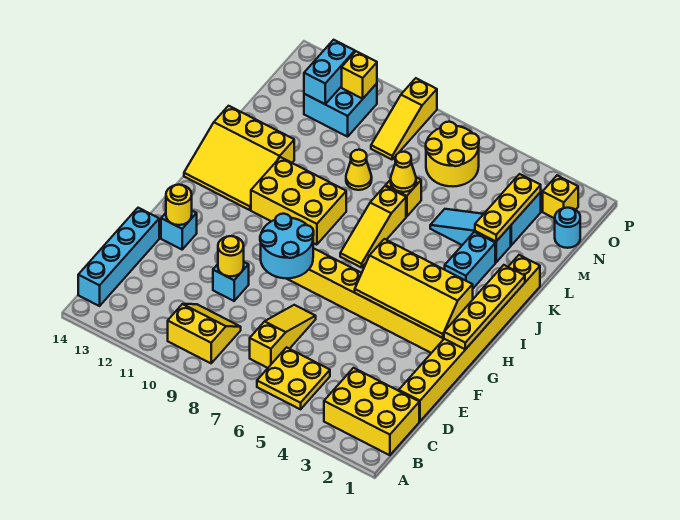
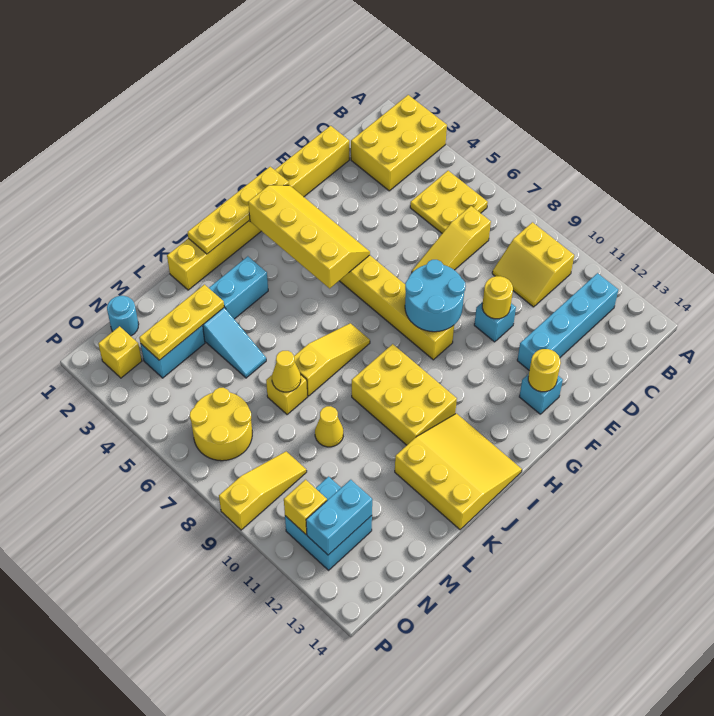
yellow brick B1:C3 level 1 -> yellow brick A2:C3 level 1
cyan brick B14:E14 level 1 -> cyan brick B12:E12 level 1

